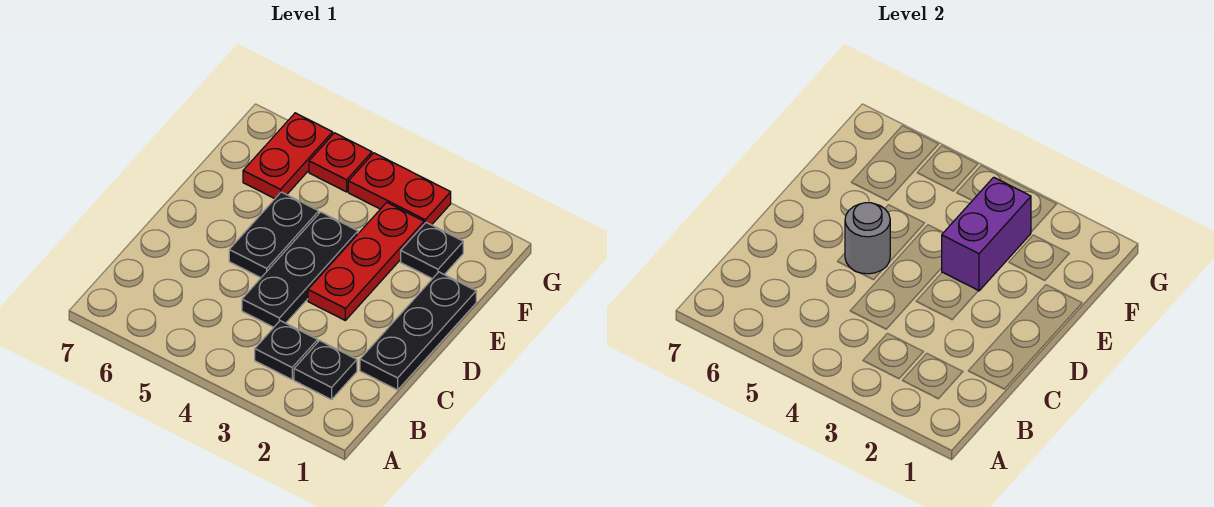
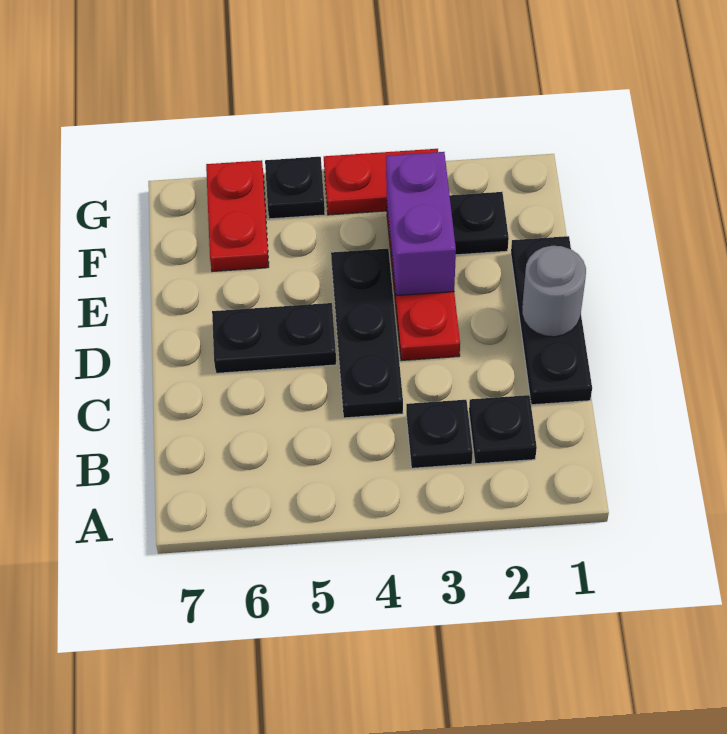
black plate D5:E5 level 1 -> black plate D5:D6 level 1
grey round brick D5 level 2 -> grey round brick D1 level 2
red plate G5 level 1 -> black plate G5 level 1

